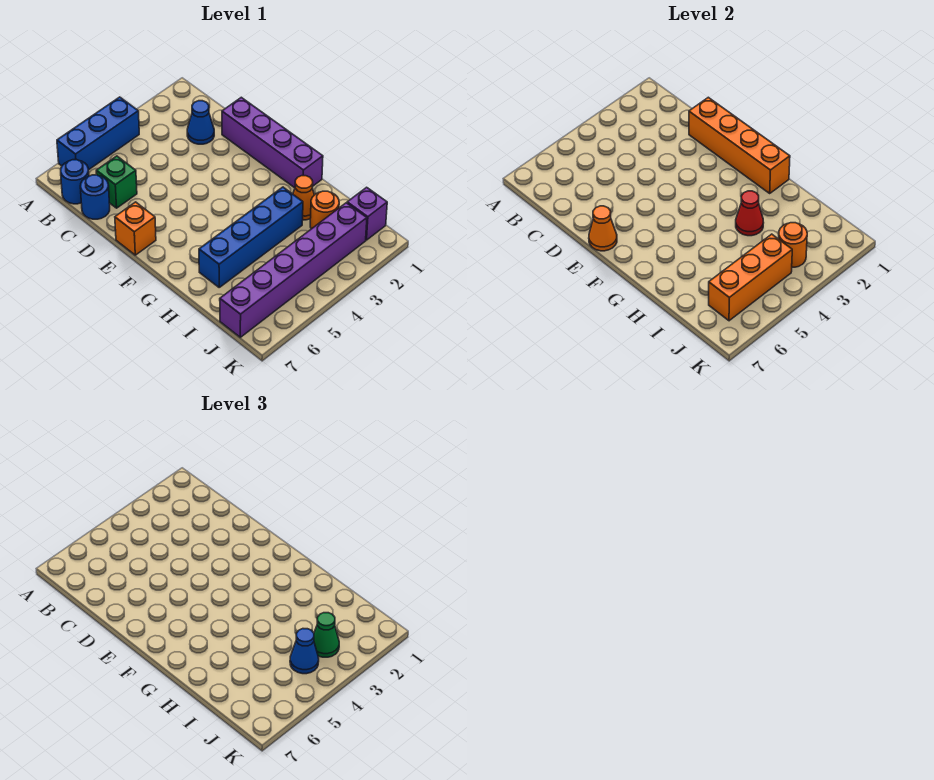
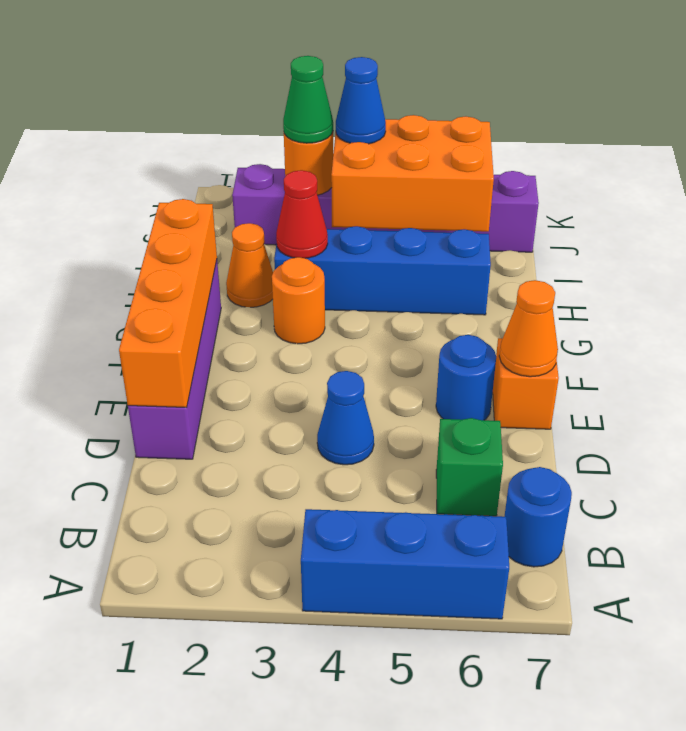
blue cone C2 level 1 -> blue cone D4 level 1
blue round brick C7 level 1 -> blue round brick E6 level 1
orange round brick I2 level 1 -> orange round brick G3 level 1
purple brick J1 level 1 -> none
orange brick J4:J6 level 2 -> orange brick I4:J6 level 2

